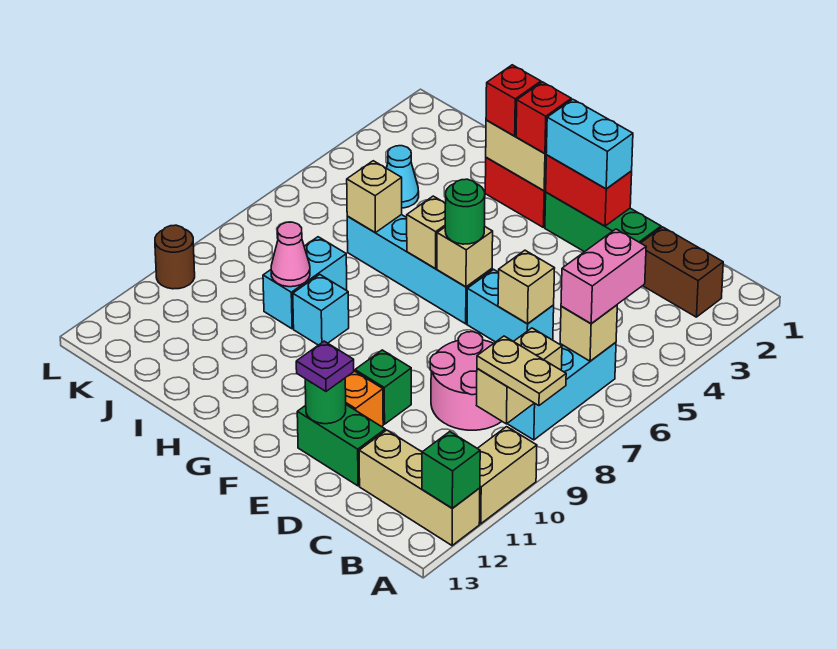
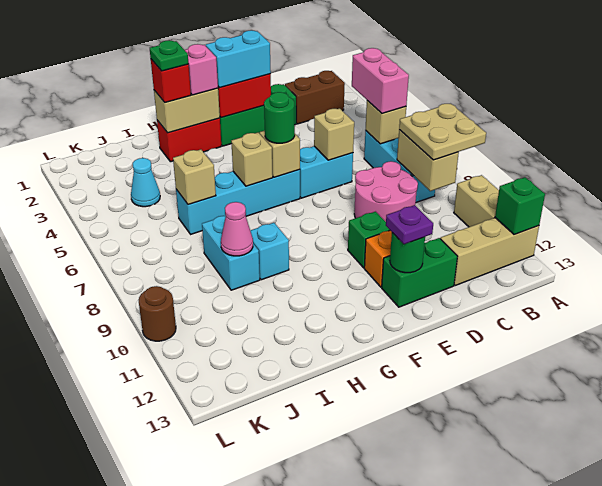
tan plate A9:B9 level 3 -> tan plate A8:B9 level 3
red brick G2 level 3 -> pink brick G2 level 3
none -> green plate H2 level 4

